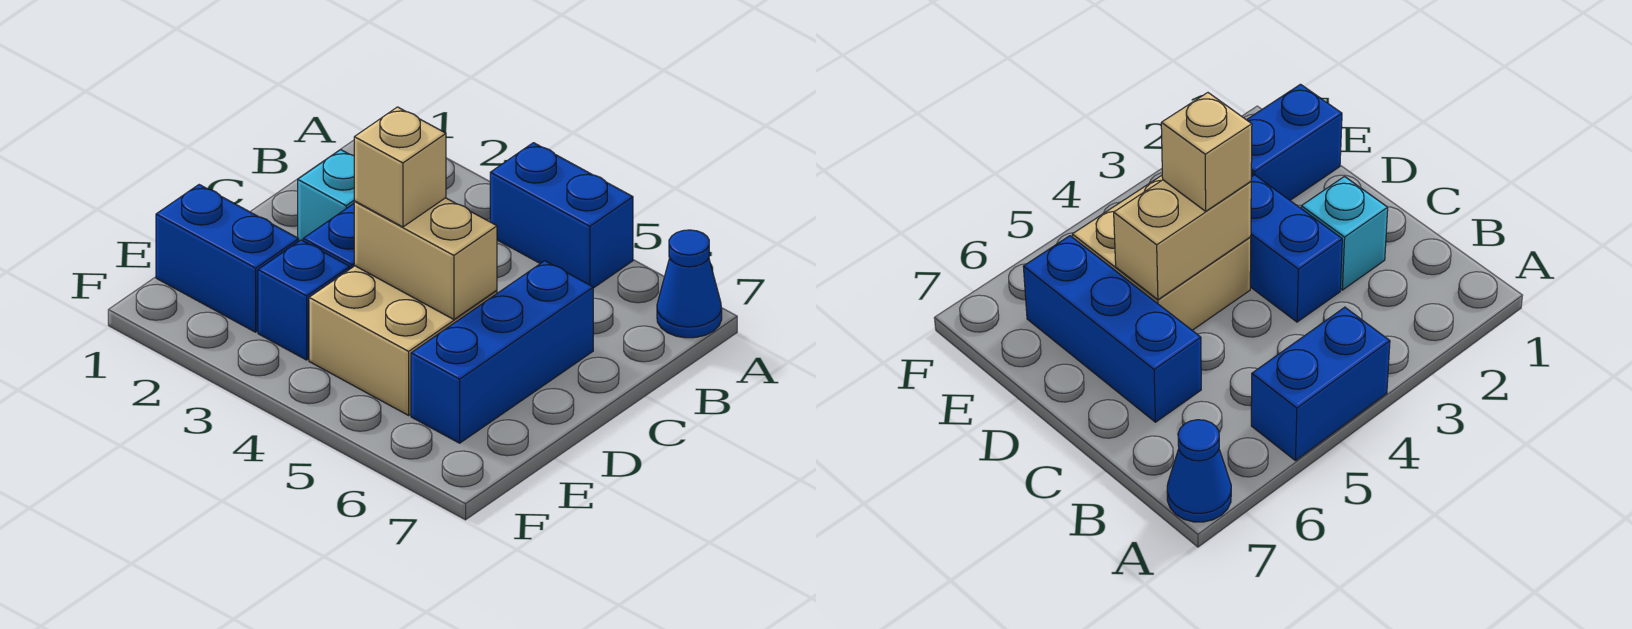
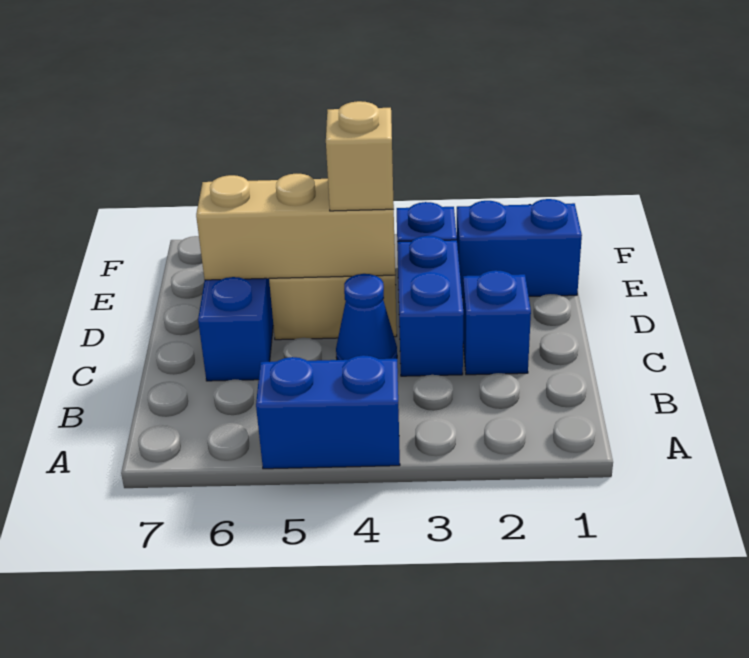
blue cone A7 level 1 -> blue cone C4 level 1
cyan brick C2 level 1 -> blue brick C2 level 1
tan brick D4:D5 level 2 -> tan brick D4:D6 level 2

